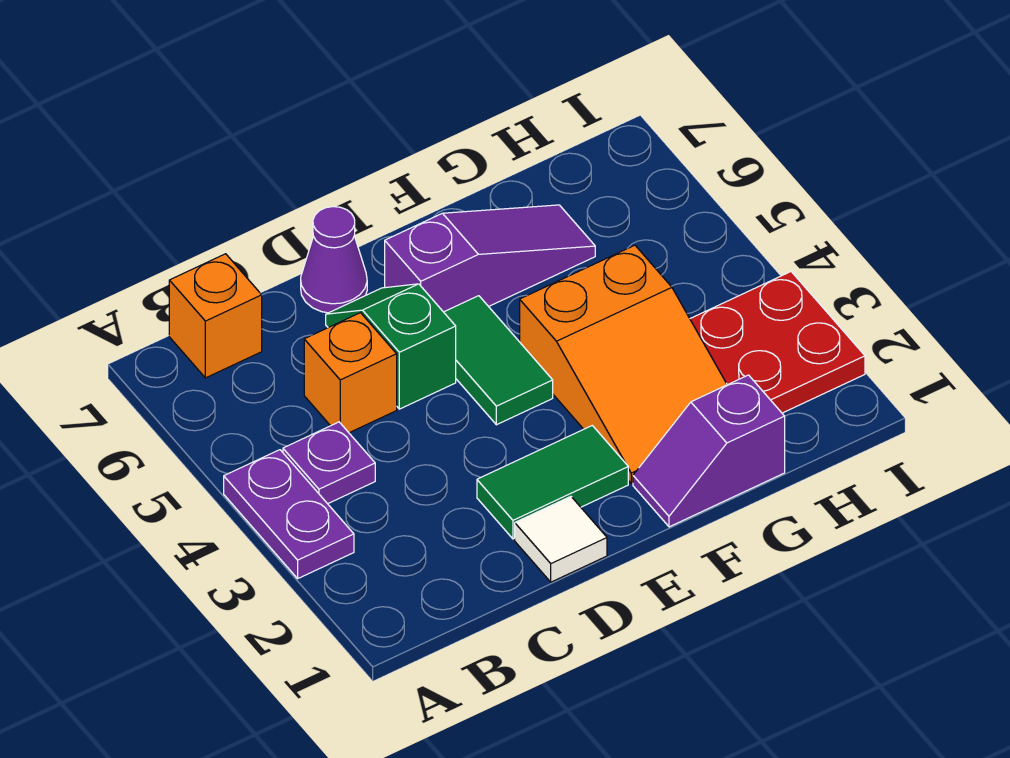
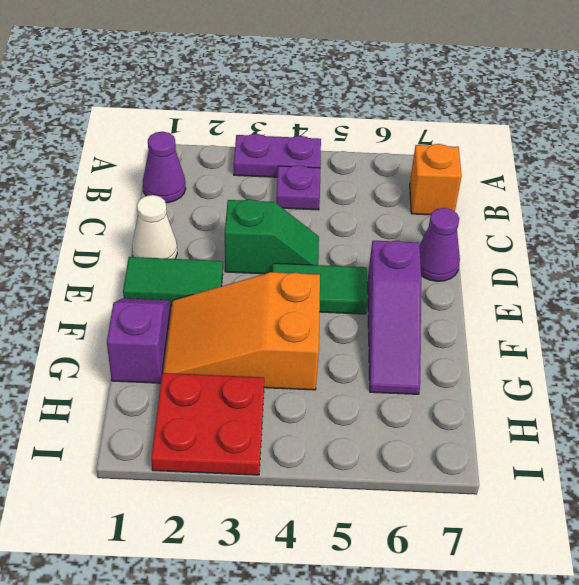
none -> purple cone B1 level 1
orange brick C5 level 1 -> none
white tile D1 level 1 -> white cone D1 level 1
green tile D2:E2 level 1 -> green tile E1:E2 level 1
green slope D5:D6 level 1 top 5 -> green slope D3:D4 level 1 top 3

